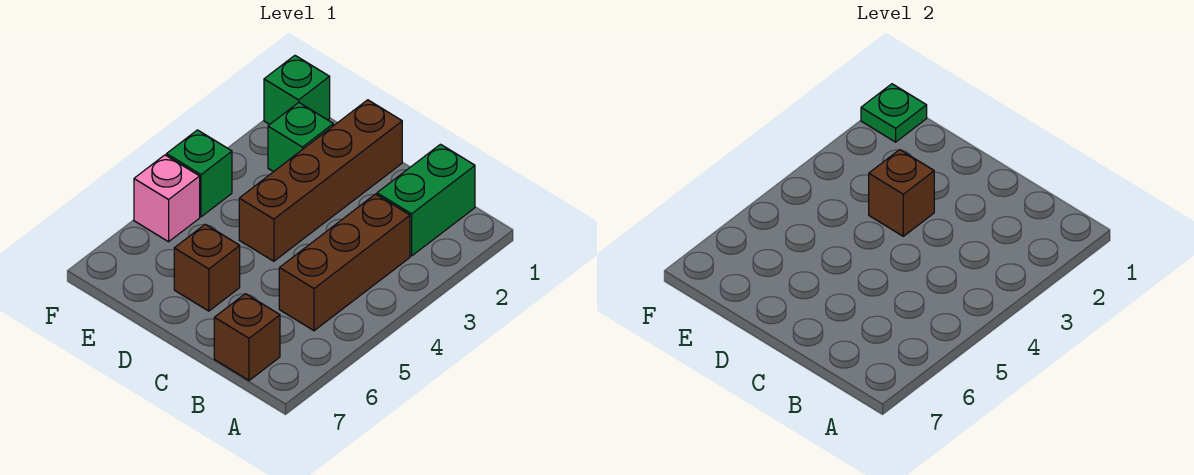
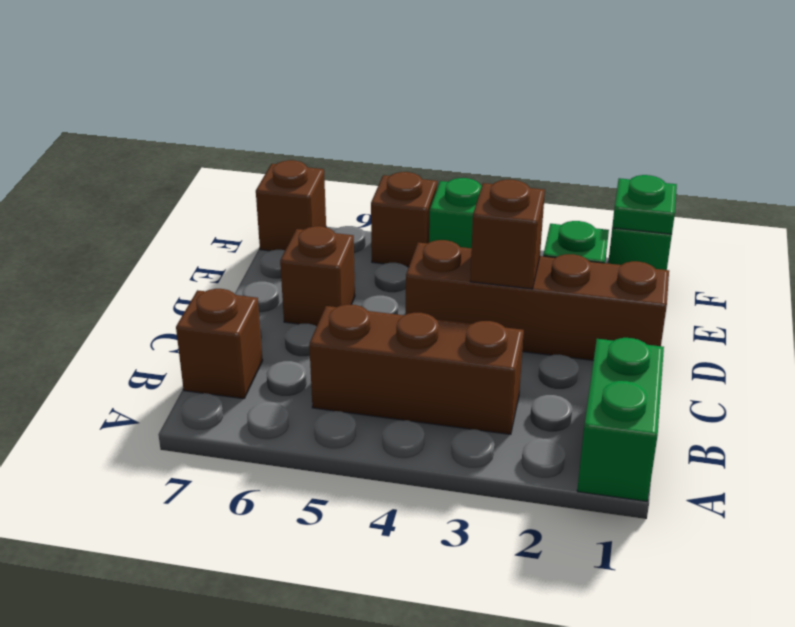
green brick B1:B2 level 1 -> green brick A1:B1 level 1
pink brick F5 level 1 -> brown brick F5 level 1
none -> brown brick F7 level 1

